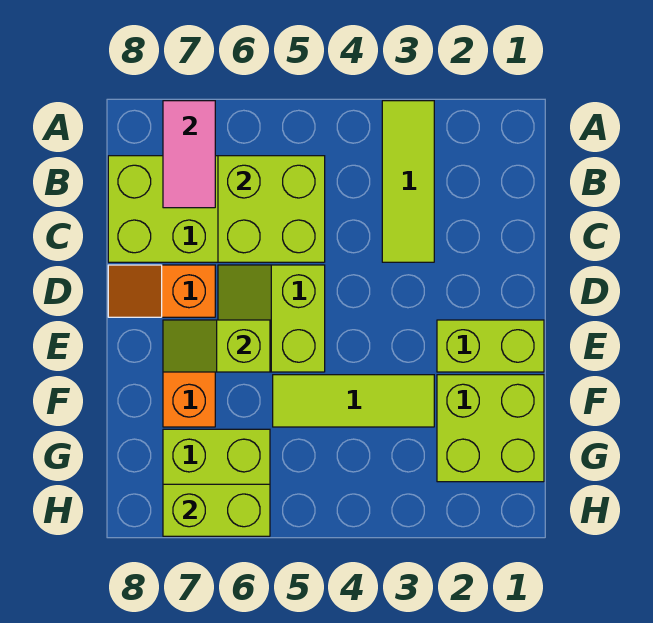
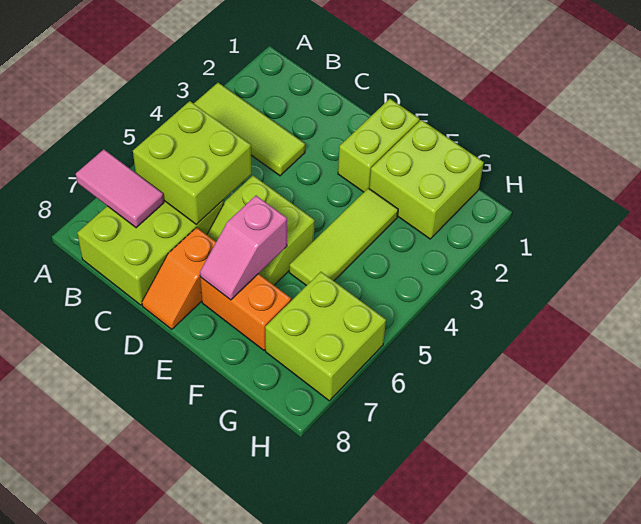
lime slope E6:E7 level 2 top 6 -> pink slope E6:E7 level 2 top 6
lime brick H6:H7 level 2 -> none

